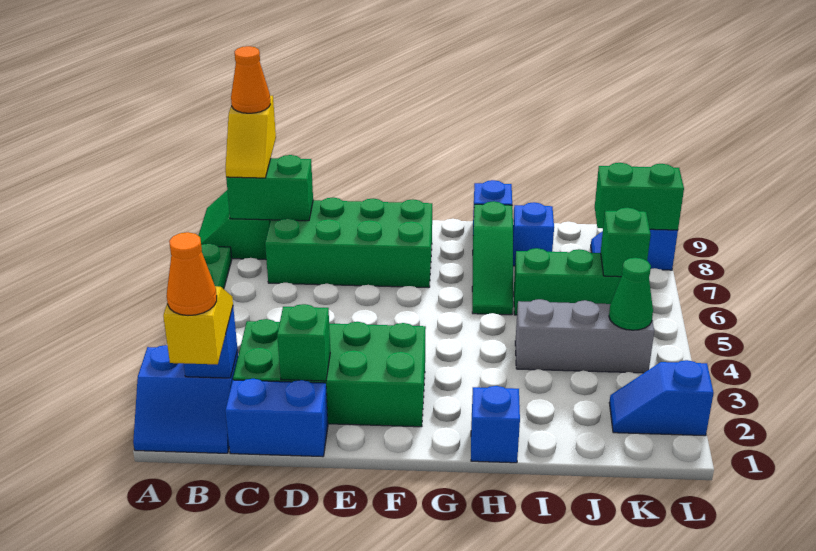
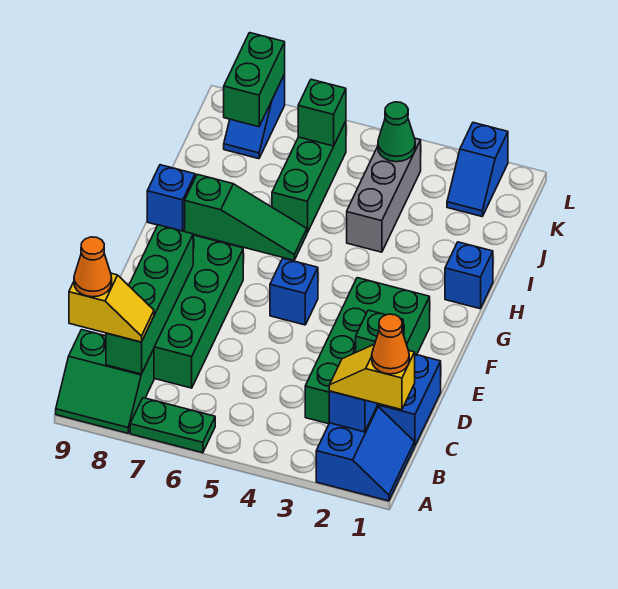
green brick B8:C8 level 2 -> green brick B8:E8 level 2
blue brick I8 level 1 -> blue brick F5 level 1

